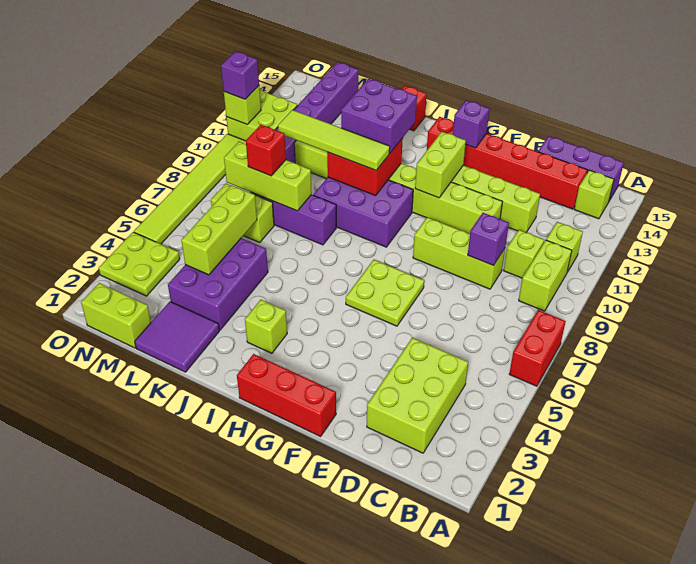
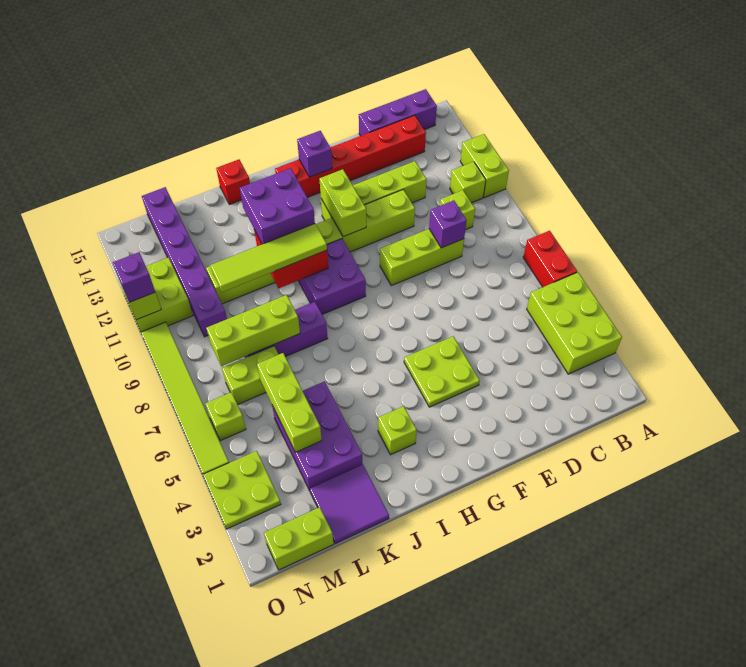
lime brick B9:B10 level 1 -> lime brick A11:A12 level 1
lime brick B14 level 1 -> lime brick N6 level 1
lime brick C2:D4 level 1 -> lime brick A3:B5 level 1
red brick F1:H1 level 1 -> none
lime plate F6:G7 level 1 -> lime plate F4:G5 level 1
purple brick H9:J10 level 1 -> purple brick H9:I10 level 1
red brick L8 level 3 -> none

